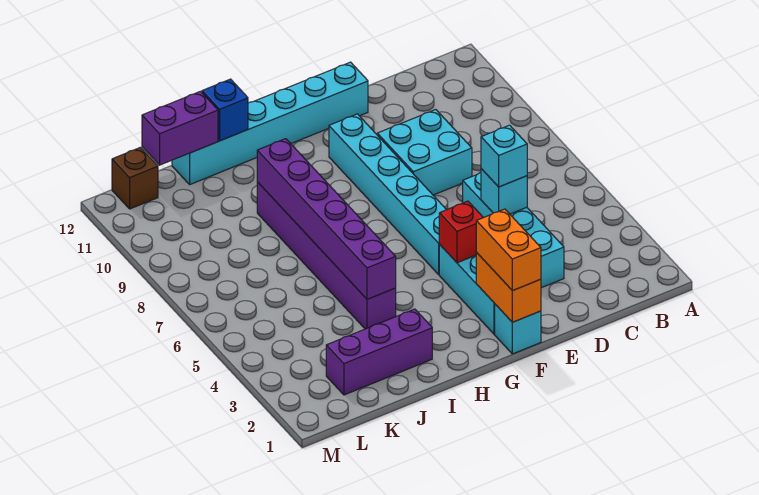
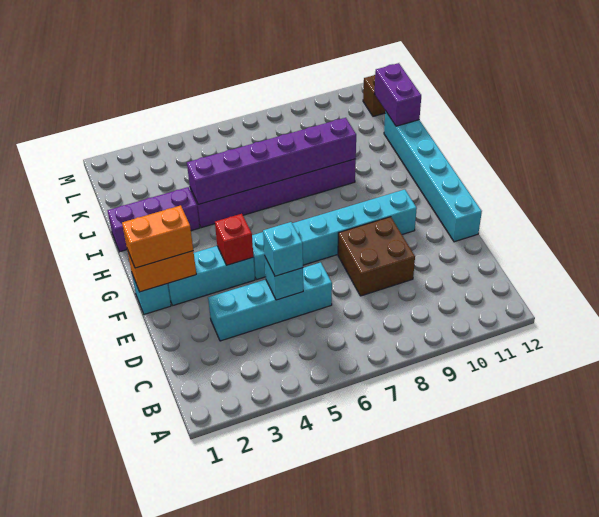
cyan brick D8:E9 level 1 -> brown brick D8:E9 level 1
purple brick I2:K2 level 1 -> purple brick I1:I3 level 1
blue brick I12 level 2 -> none

